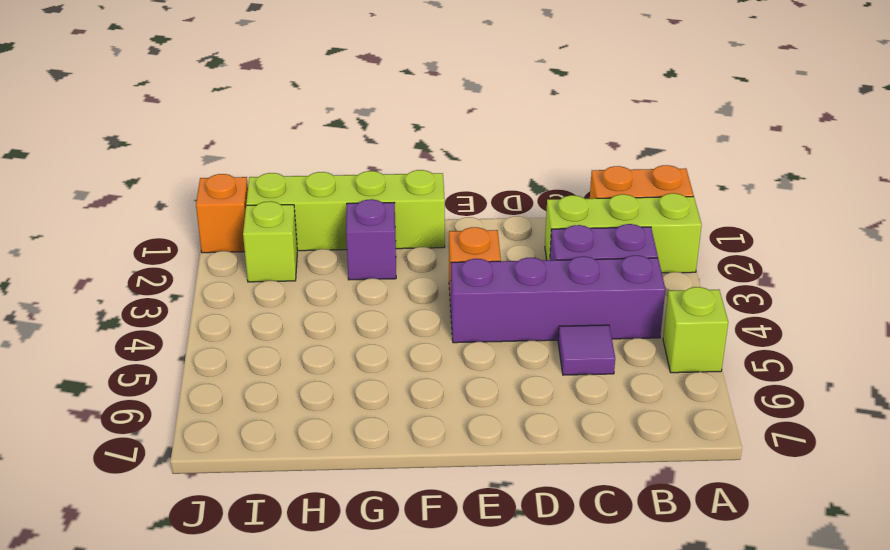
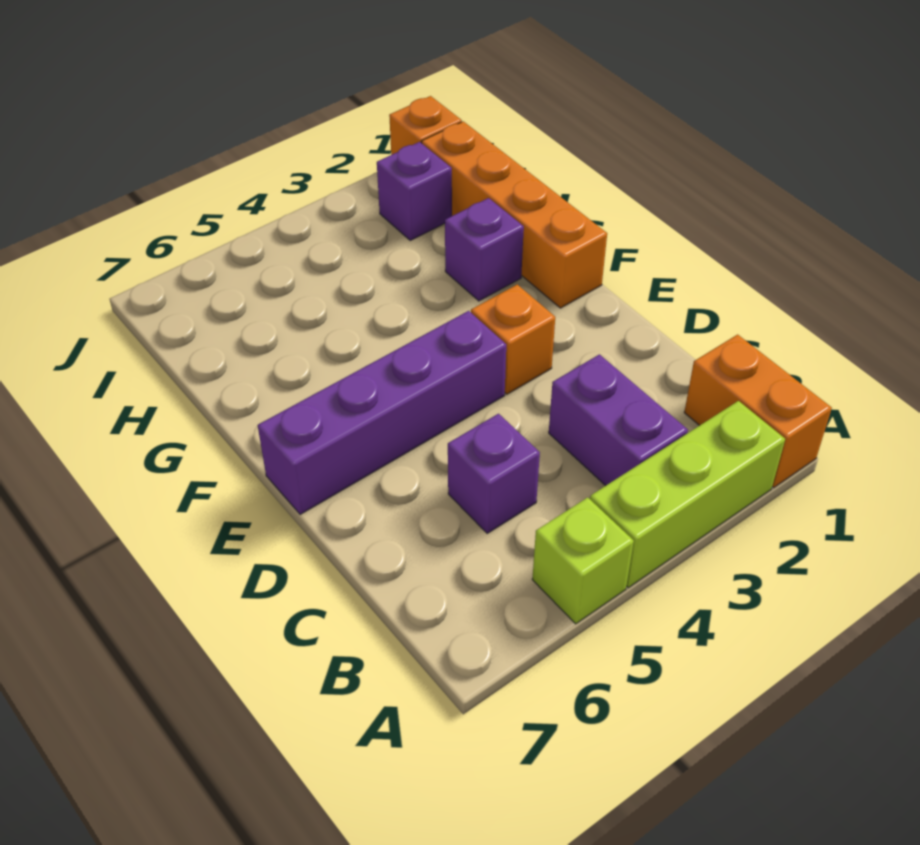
lime brick A2:C2 level 1 -> lime brick A2:A4 level 1
purple brick B4:E4 level 1 -> purple brick E4:E7 level 1
purple tile C5 level 1 -> purple brick C5 level 1
lime brick F1:I1 level 1 -> orange brick F1:I1 level 1
lime brick I2 level 1 -> purple brick I2 level 1

